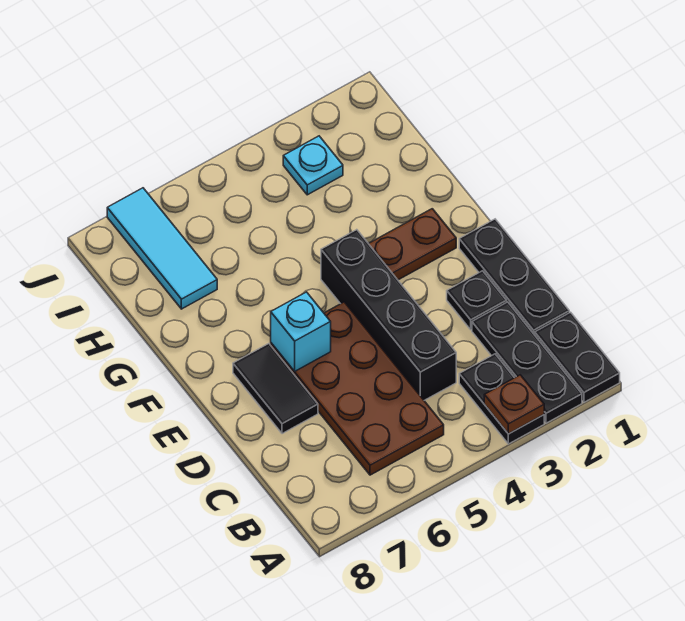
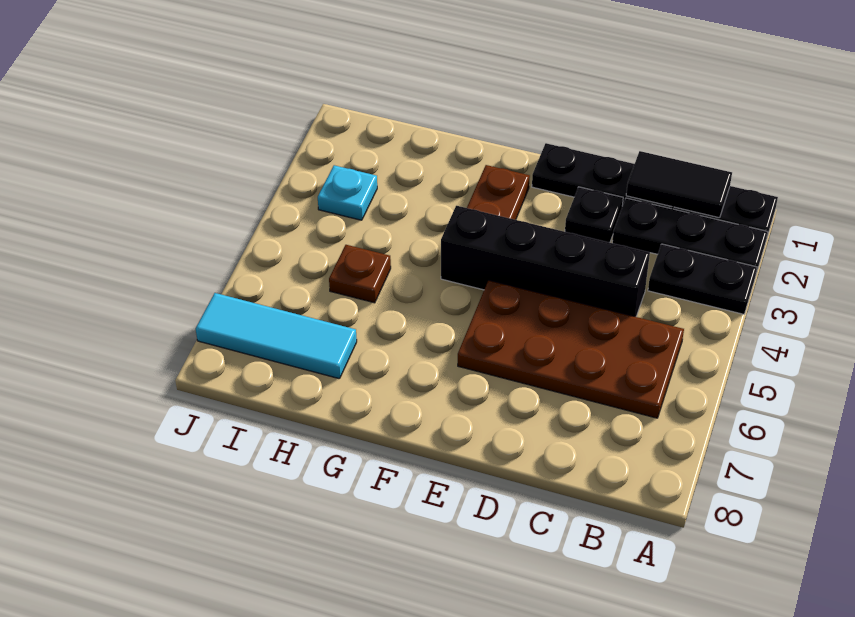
brown plate A3 level 2 -> brown plate H5 level 1
black tile D7:E7 level 1 -> black tile B1:C1 level 2
cyan brick E6 level 2 -> none

